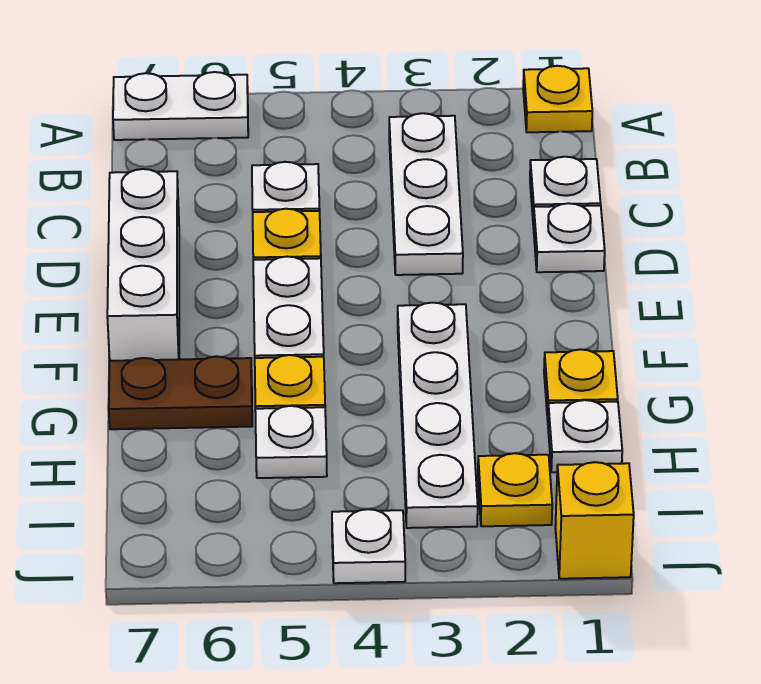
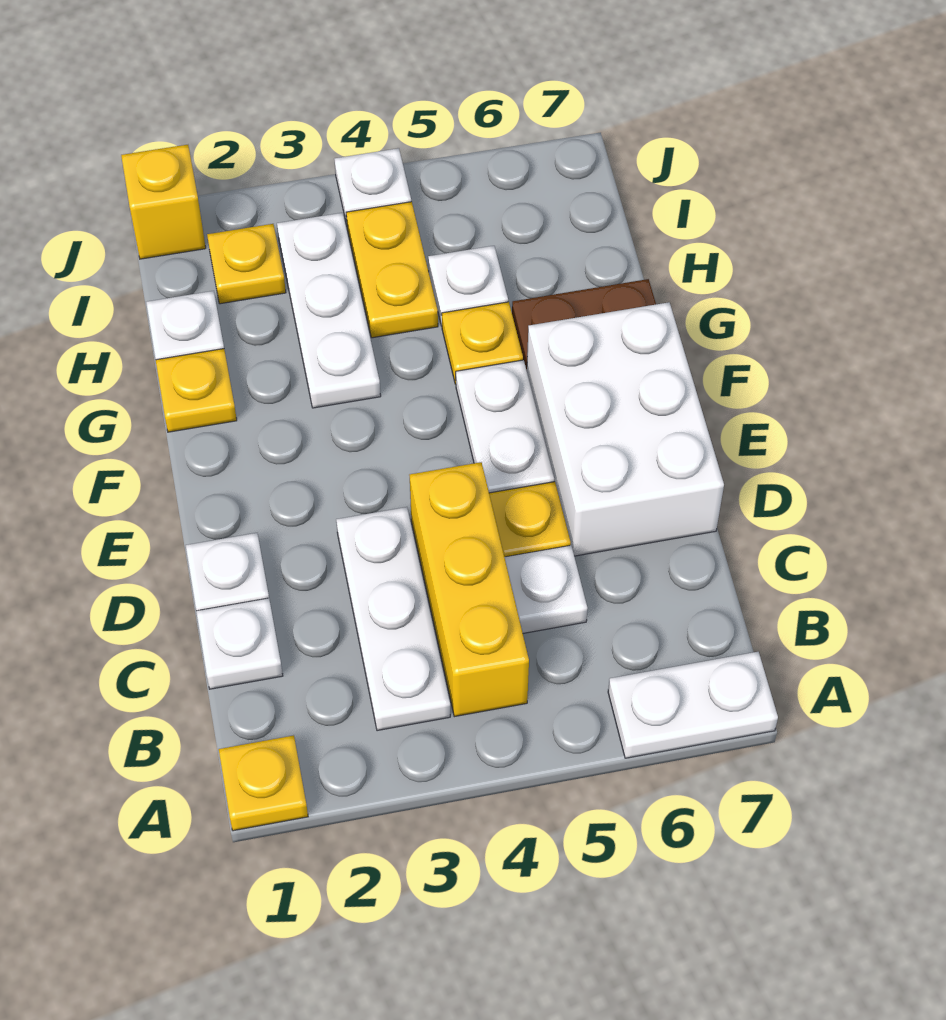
none -> yellow brick B4:D4 level 1
white brick D7:F7 level 1 -> white brick D6:F7 level 1
white plate F3:I3 level 1 -> white plate G3:I3 level 1
none -> yellow plate H4:I4 level 1

